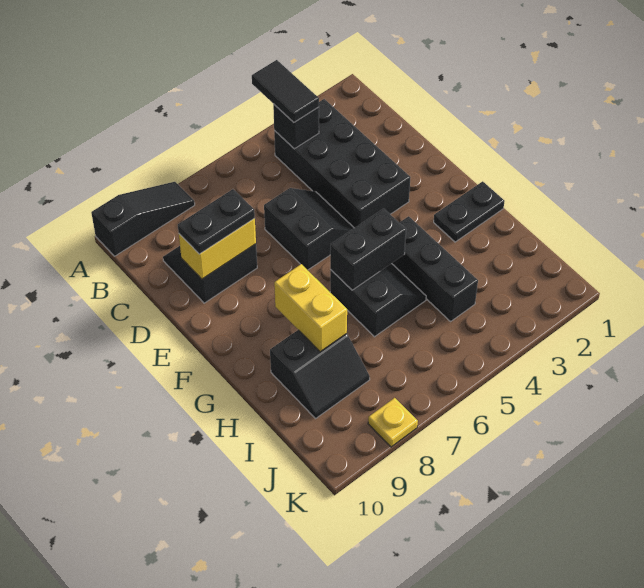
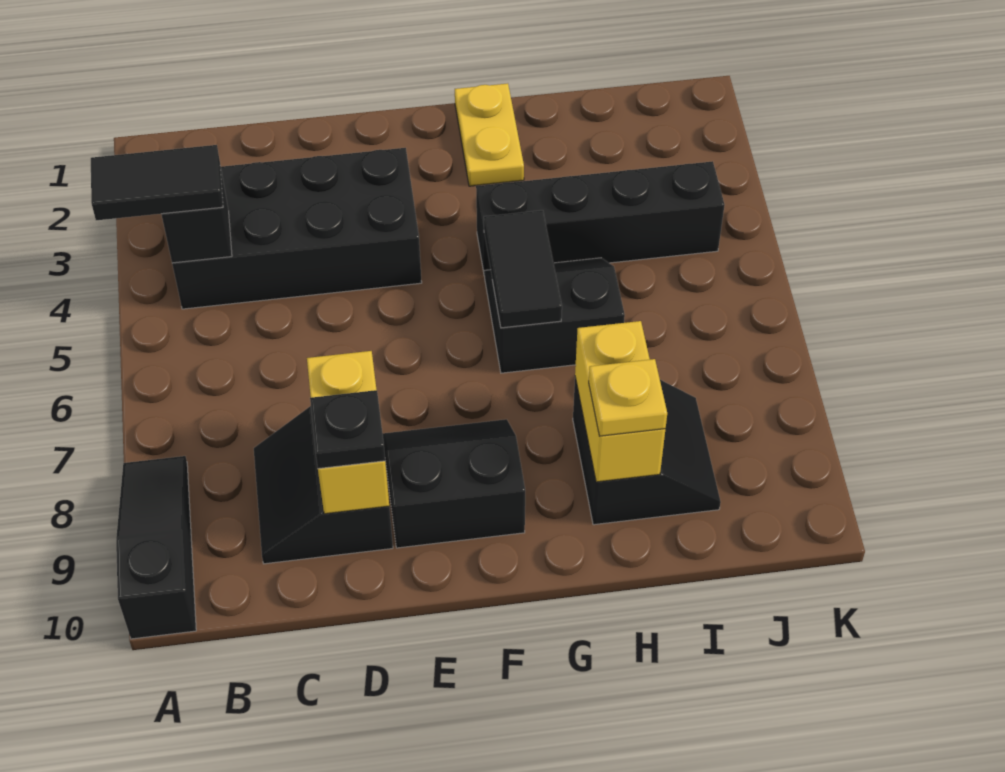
black slope D5:E6 level 1 top 6 -> black slope E8:F9 level 1 top 9
black plate D8:D9 level 3 -> black plate D9 level 3
black plate G1:G2 level 1 -> yellow plate G1:G2 level 1
black brick G4:I4 level 1 -> black brick G4:J4 level 1
black brick G5:G6 level 2 -> black tile G5:G6 level 2
yellow brick G8:H8 level 2 -> yellow brick H8:H9 level 2
yellow plate K8 level 1 -> yellow plate H9 level 3

